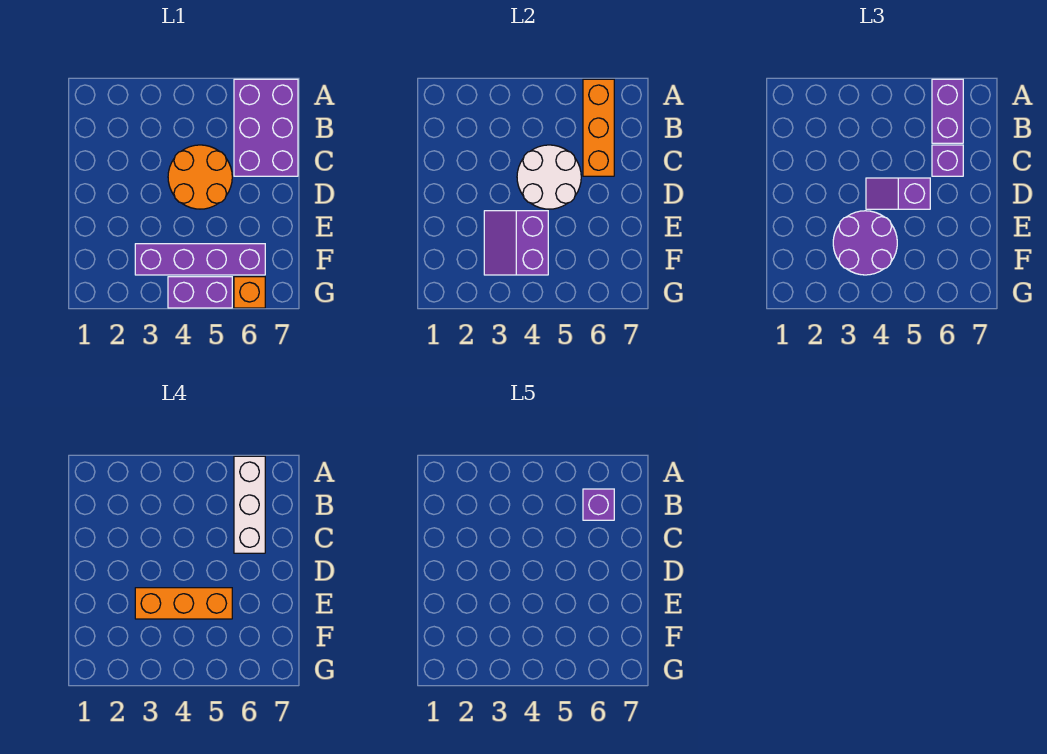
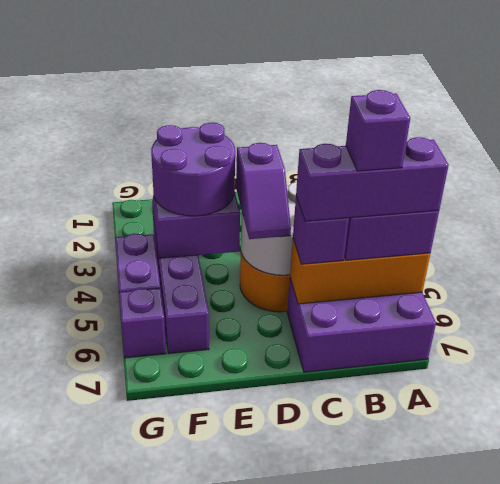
white brick A6:C6 level 4 -> purple brick A6:C6 level 4
purple slope D4:D5 level 3 top 5 -> purple slope D4:D5 level 3 top 4
orange brick E3:E5 level 4 -> none
orange brick G6 level 1 -> purple brick G6 level 1

